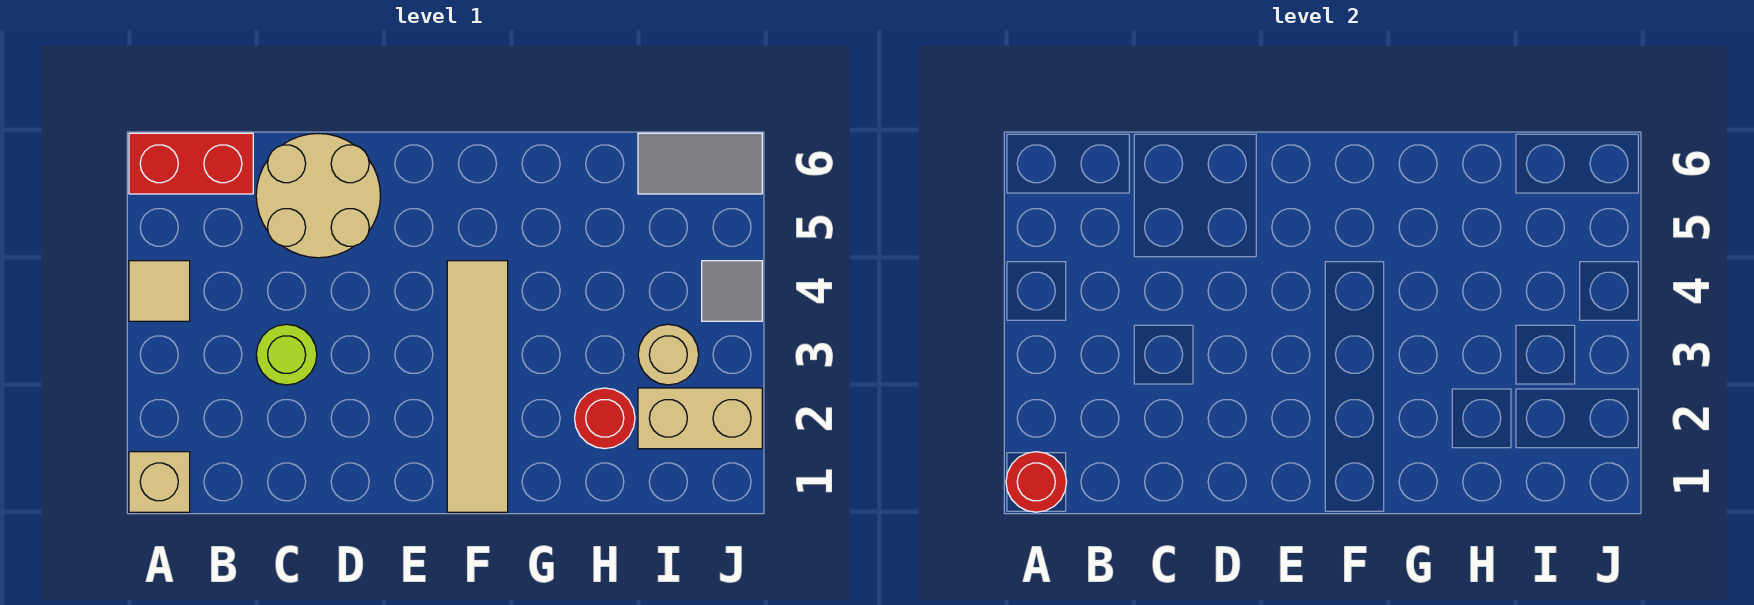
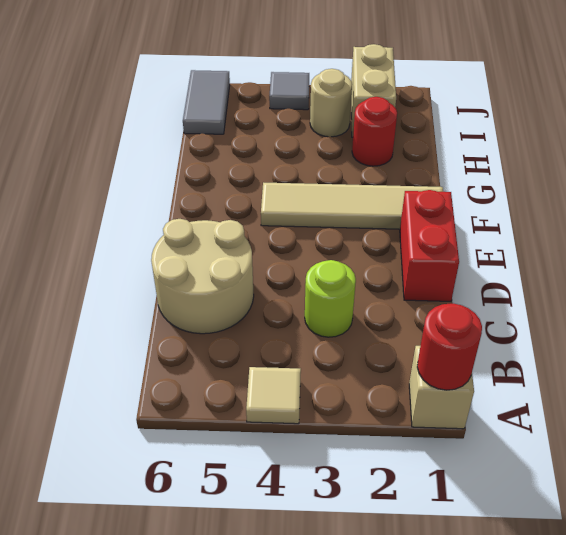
red brick A6:B6 level 1 -> red brick D1:E1 level 1

